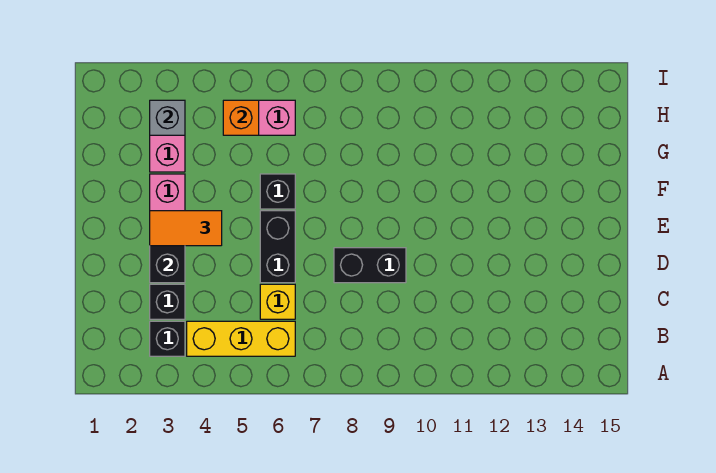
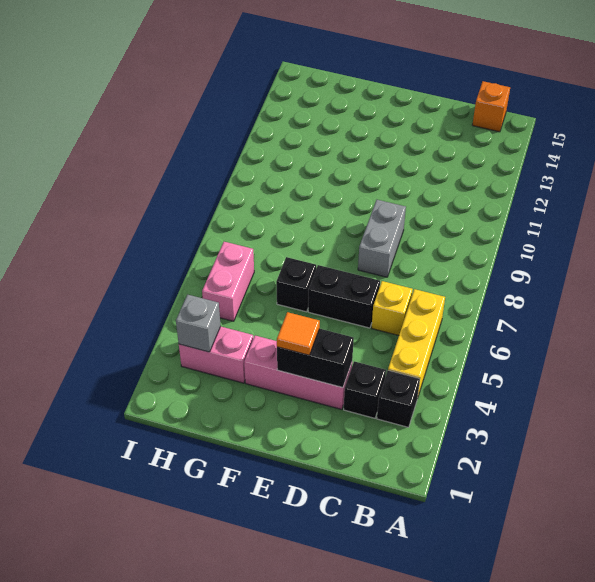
black brick D8:D9 level 1 -> grey brick D8:D9 level 1
orange tile E3:E4 level 3 -> orange tile E3 level 3
orange brick H5 level 2 -> orange brick B15 level 1

